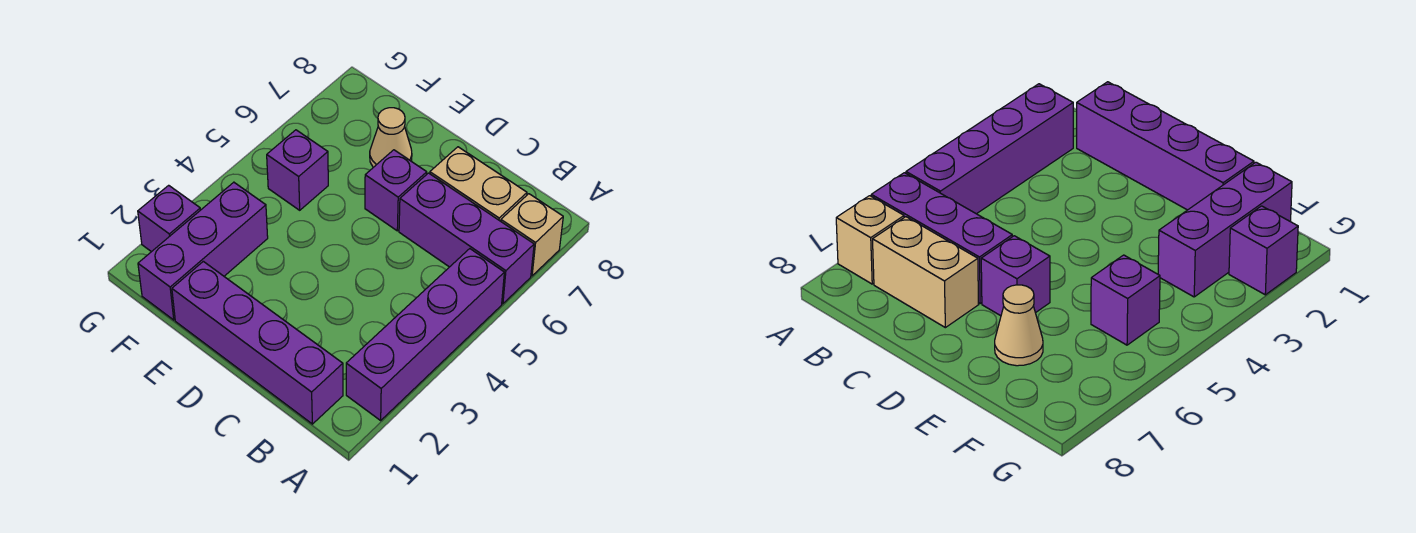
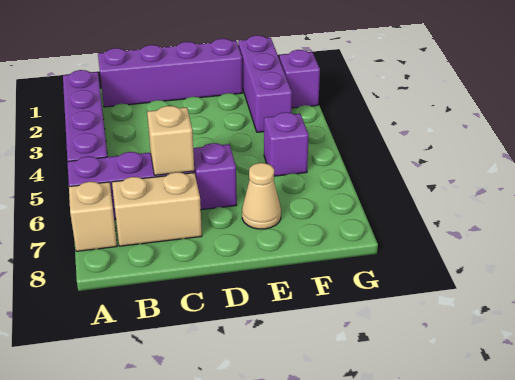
none -> tan brick C6 level 2

